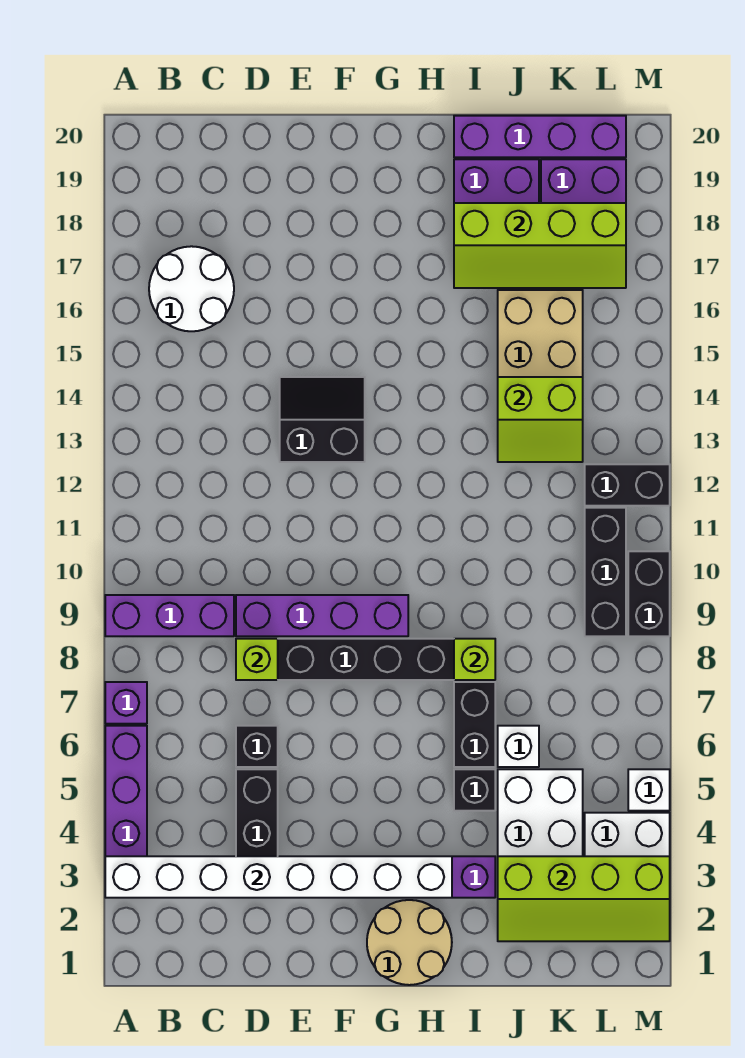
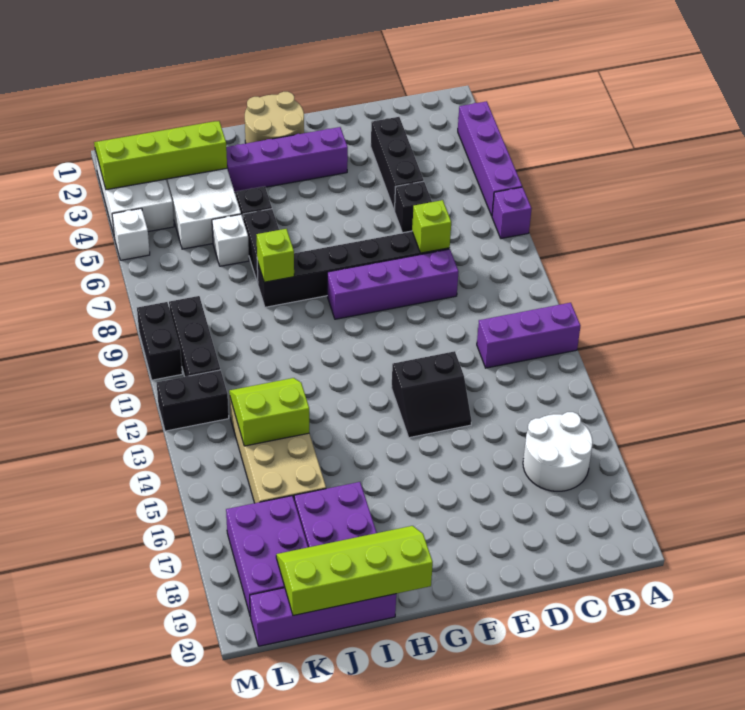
white brick A3:H3 level 2 -> none
purple brick A9:C9 level 1 -> purple brick A12:C12 level 1
lime slope I17:L18 level 2 top 18 -> lime slope H19:K20 level 2 top 20

